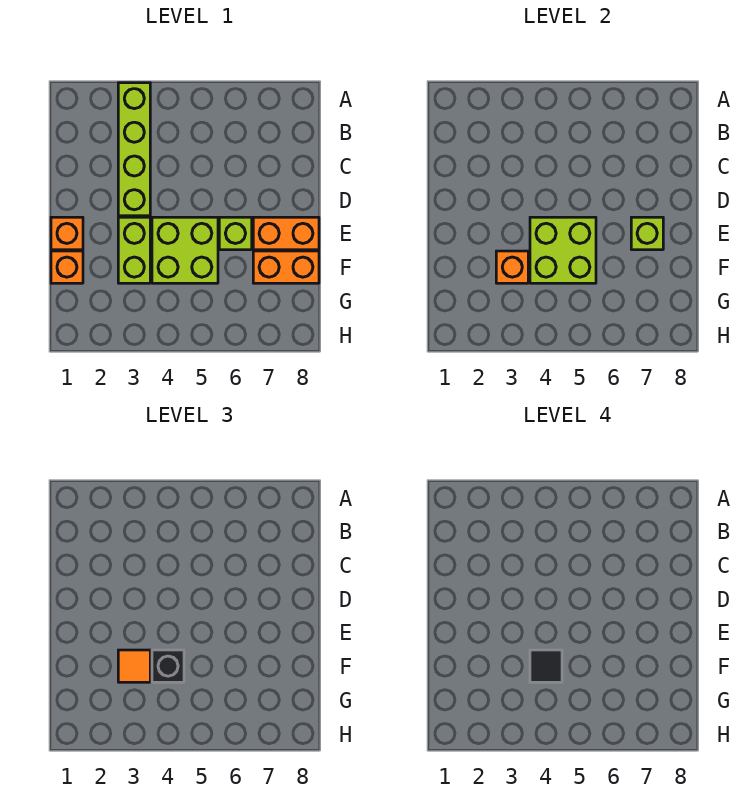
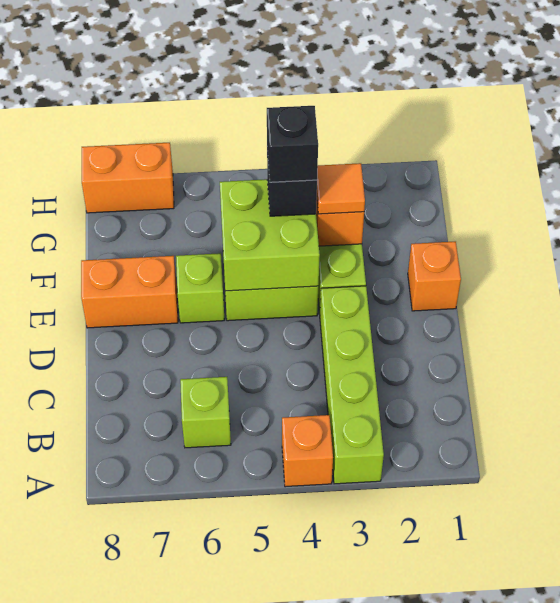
lime brick E7 level 2 -> lime brick B6 level 1
orange brick F1 level 1 -> orange brick A4 level 1
black tile F4 level 4 -> black brick F4 level 4
orange brick F7:F8 level 1 -> orange brick H7:H8 level 1

